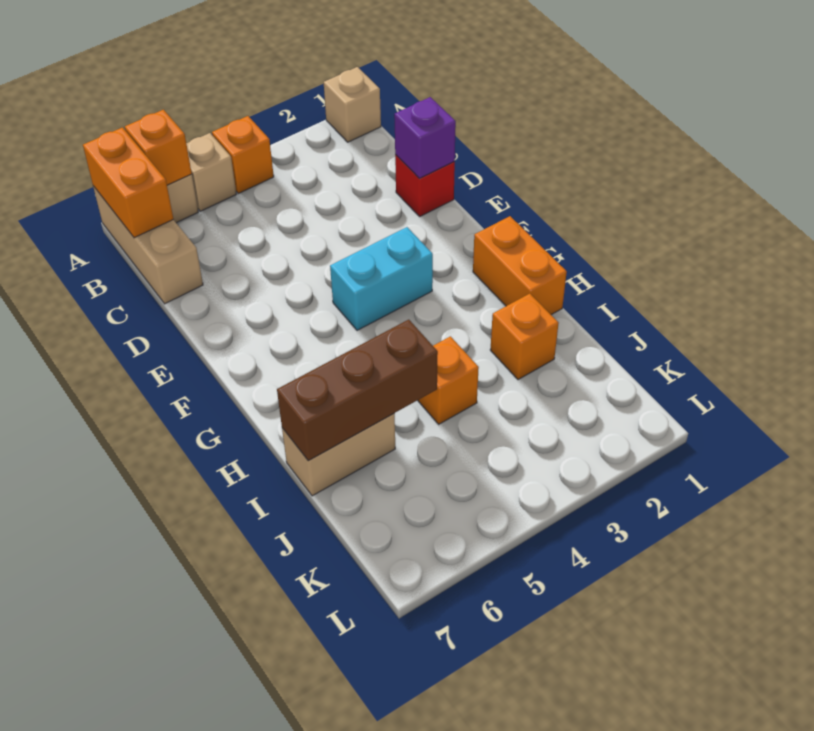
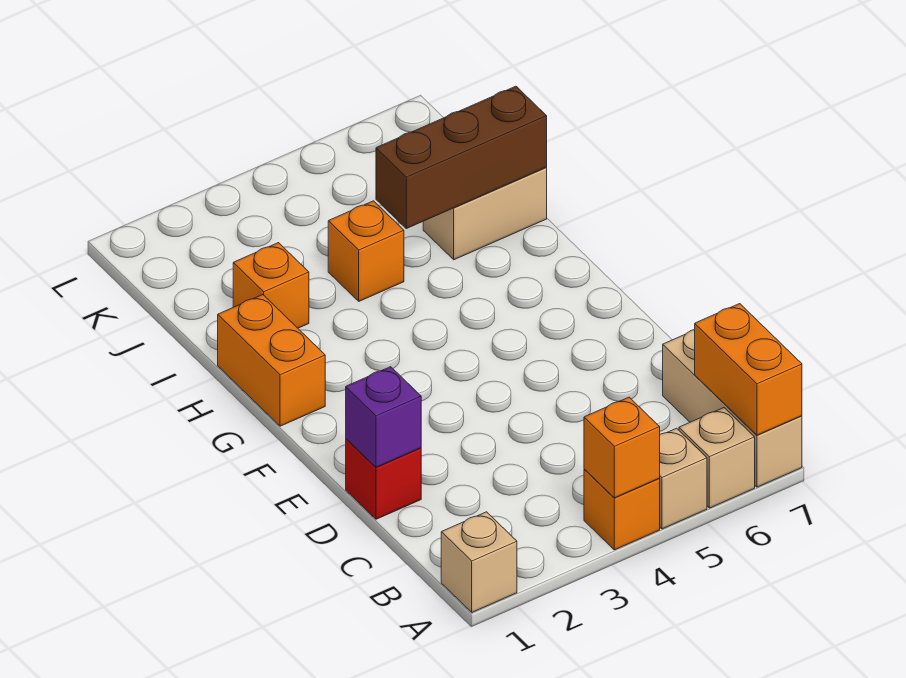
orange brick A6 level 2 -> orange brick A4 level 2
cyan brick F3:F4 level 1 -> none

